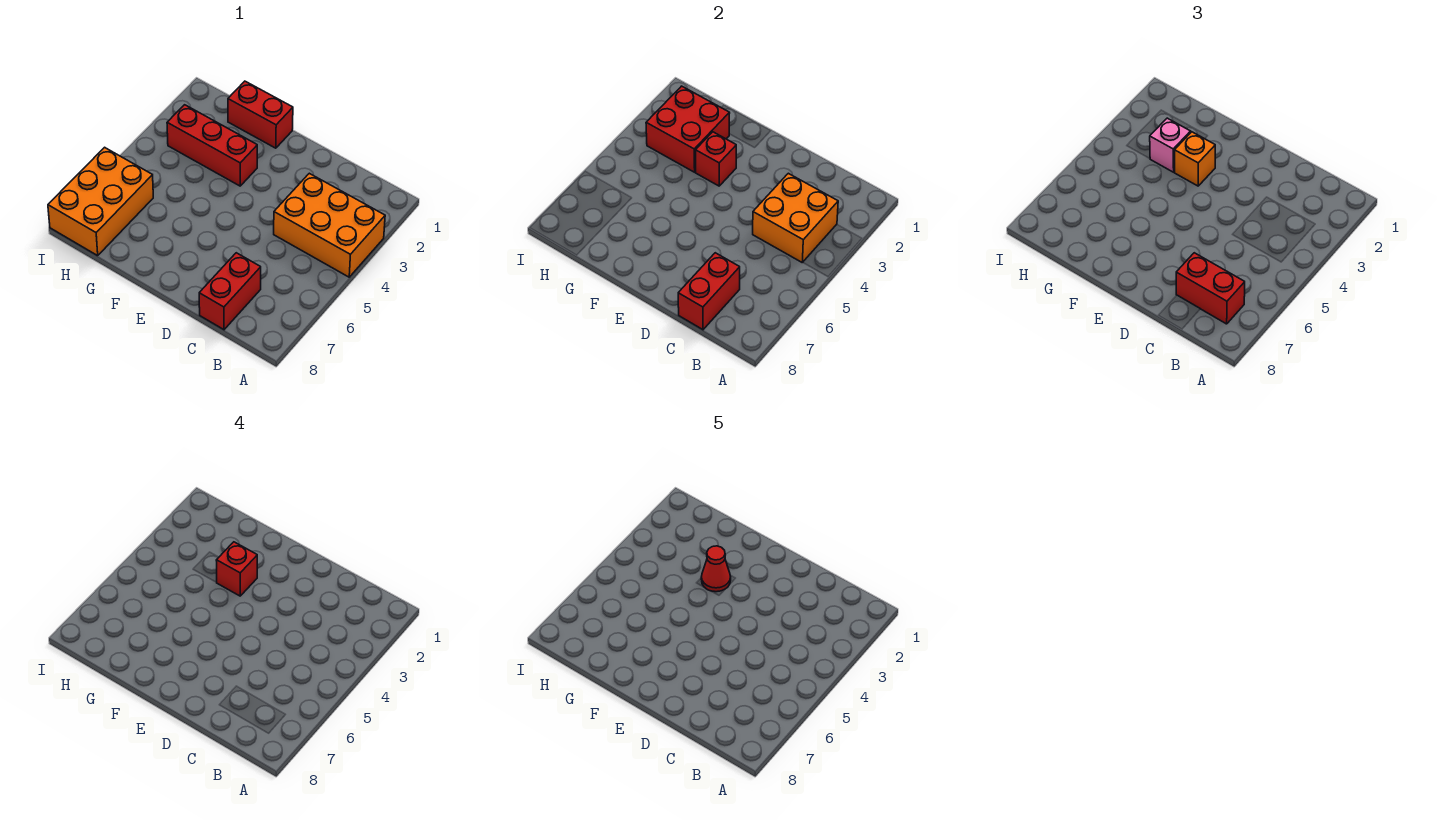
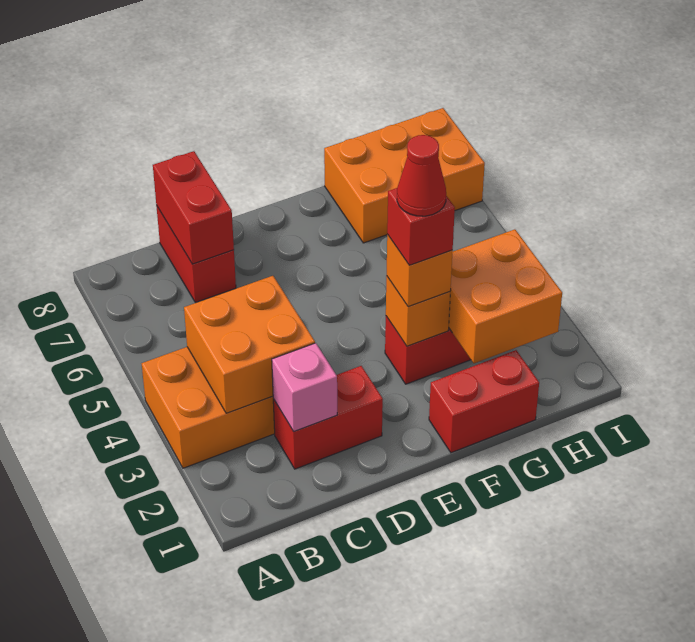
red brick B7:C7 level 3 -> red brick C2:D2 level 1
red brick F3 level 2 -> orange brick F3 level 2
red brick G2:H3 level 2 -> orange brick G2:H3 level 2
pink brick G3 level 3 -> pink brick C2 level 2
orange brick H6:I8 level 1 -> orange brick G7:I8 level 1

